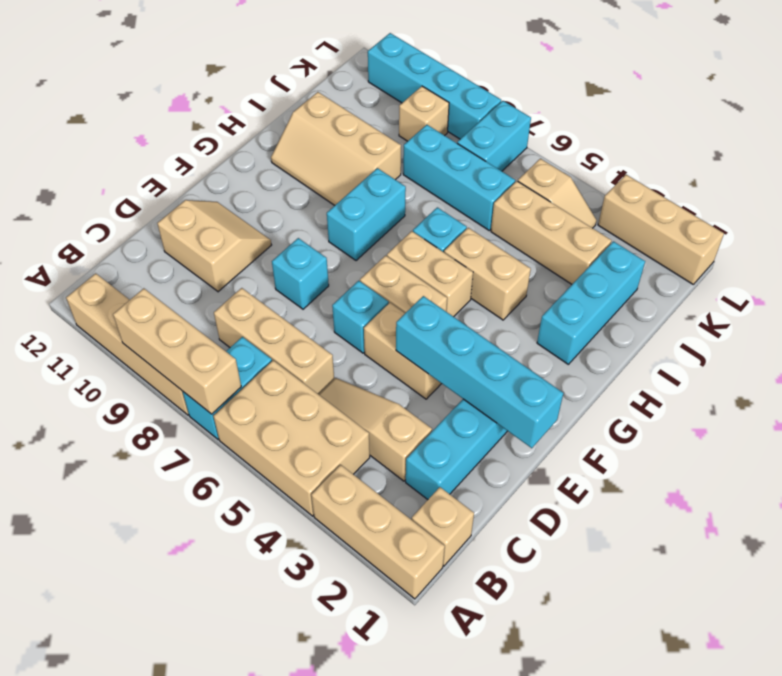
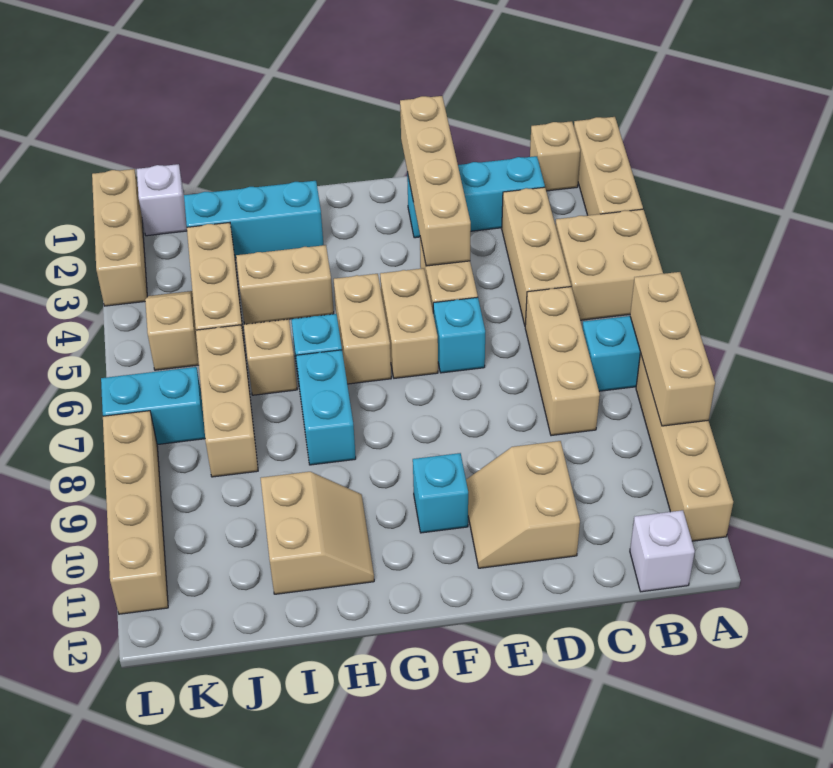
tan brick A4:B6 level 1 -> tan brick A4:B5 level 1
none -> white brick B12 level 1
tan slope C3:C5 level 1 top 3 -> tan brick C3:C5 level 1
cyan brick E1:E4 level 2 -> tan brick E1:E4 level 2
cyan brick E8 level 1 -> cyan brick F10 level 1
cyan brick G8:H8 level 1 -> cyan brick H7:H8 level 1
tan brick H4:H5 level 1 -> tan brick H4:I4 level 1
tan slope H9:I11 level 1 top I -> tan slope H10:I11 level 1 top I
cyan brick J6:J8 level 1 -> tan brick J6:J8 level 1
none -> white brick K1 level 1
tan brick K9 level 1 -> tan brick I6 level 1
cyan brick L8:L11 level 1 -> tan brick L8:L11 level 1

